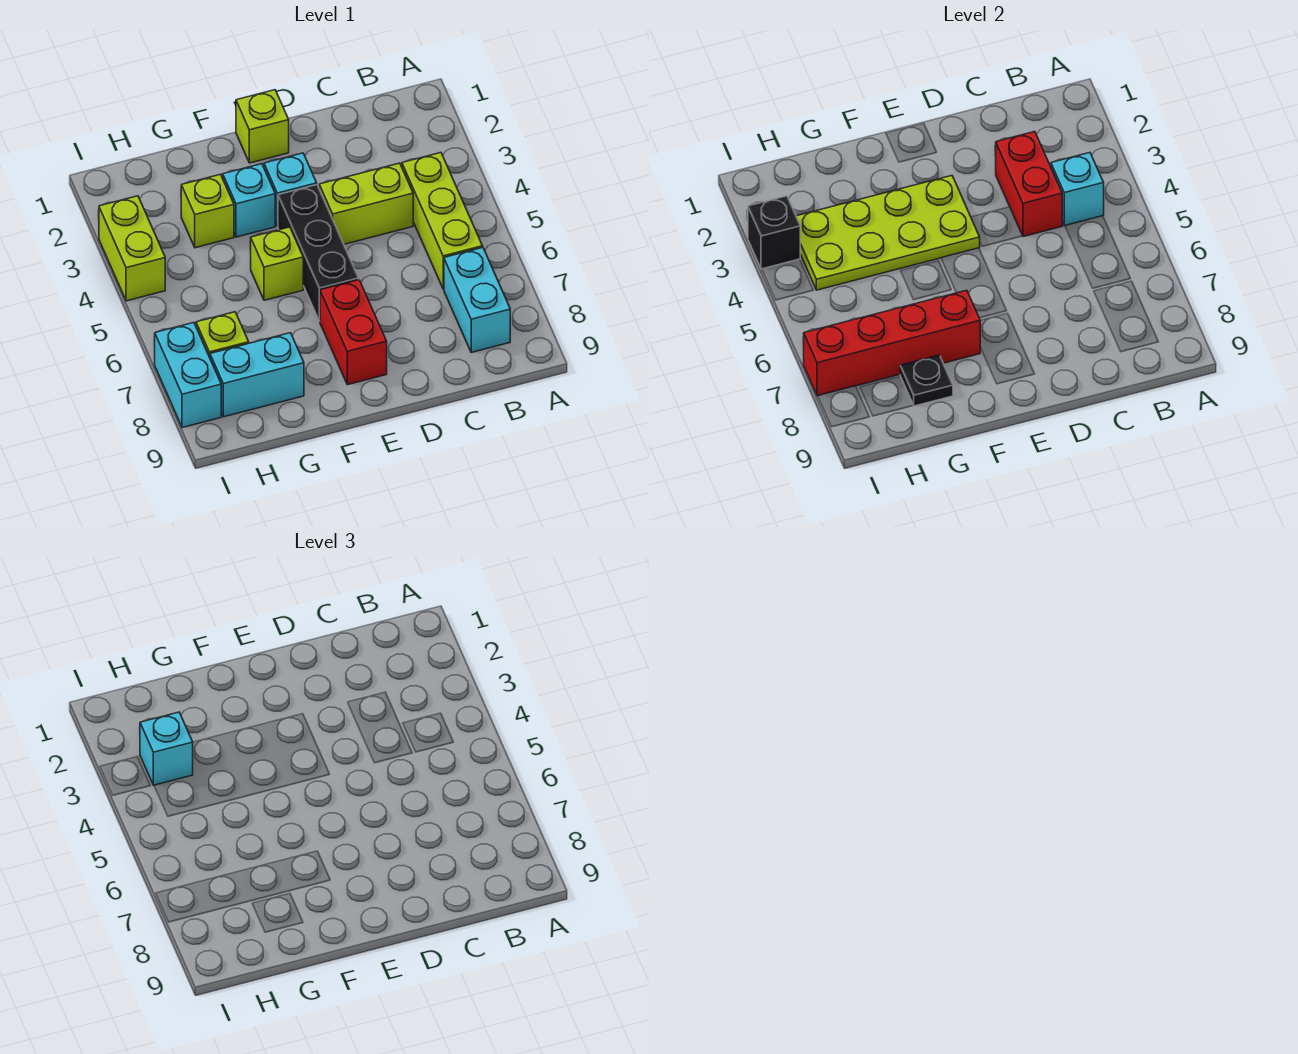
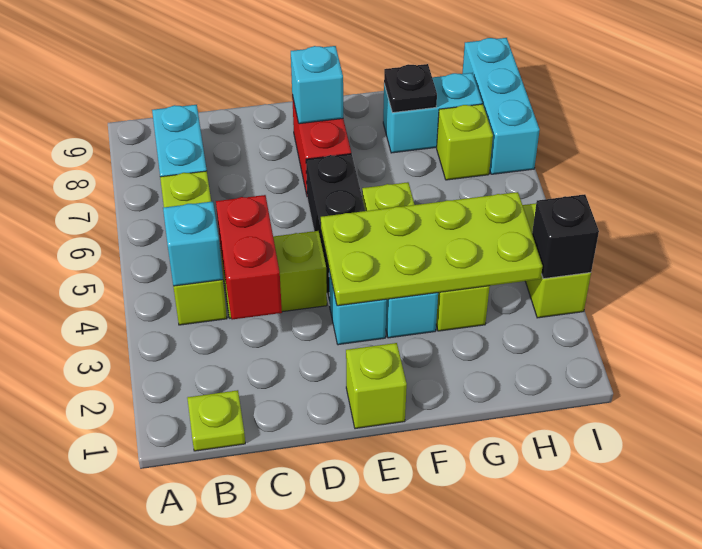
none -> lime plate B1 level 1
red brick F7:I7 level 2 -> none
cyan brick H3 level 3 -> cyan brick E8 level 2
cyan brick I7:I8 level 1 -> cyan brick I7:I9 level 1

